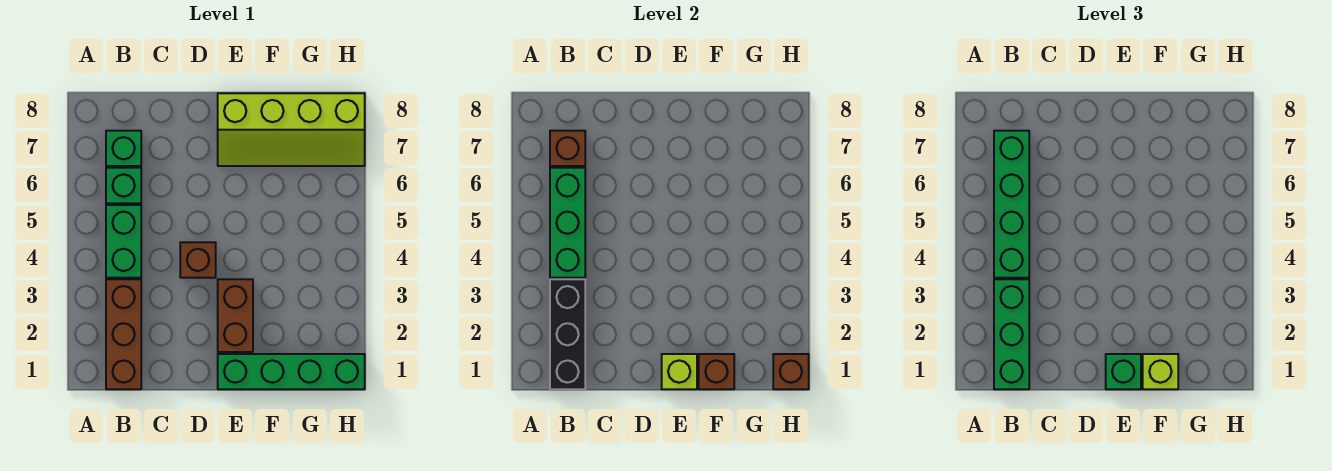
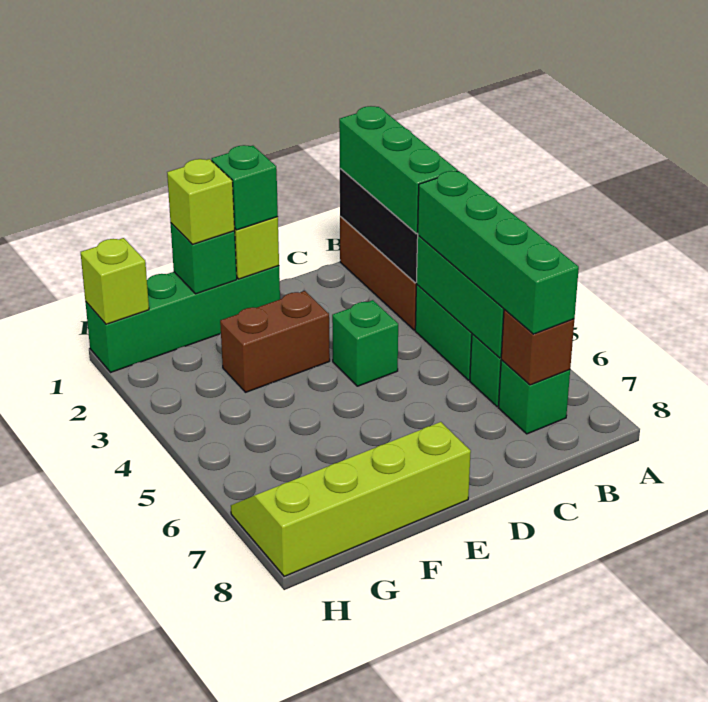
brown brick D4 level 1 -> green brick D4 level 1
brown brick E2:E3 level 1 -> brown brick E3:F3 level 1
brown brick F1 level 2 -> green brick F1 level 2
brown brick H1 level 2 -> lime brick H1 level 2

